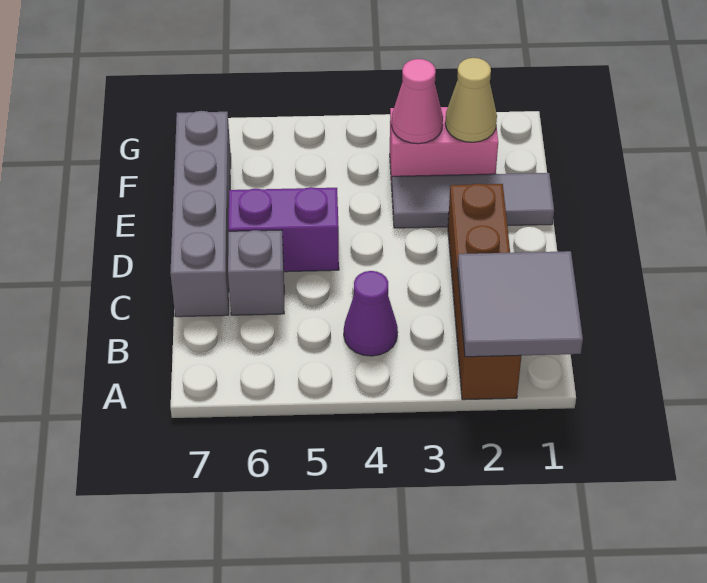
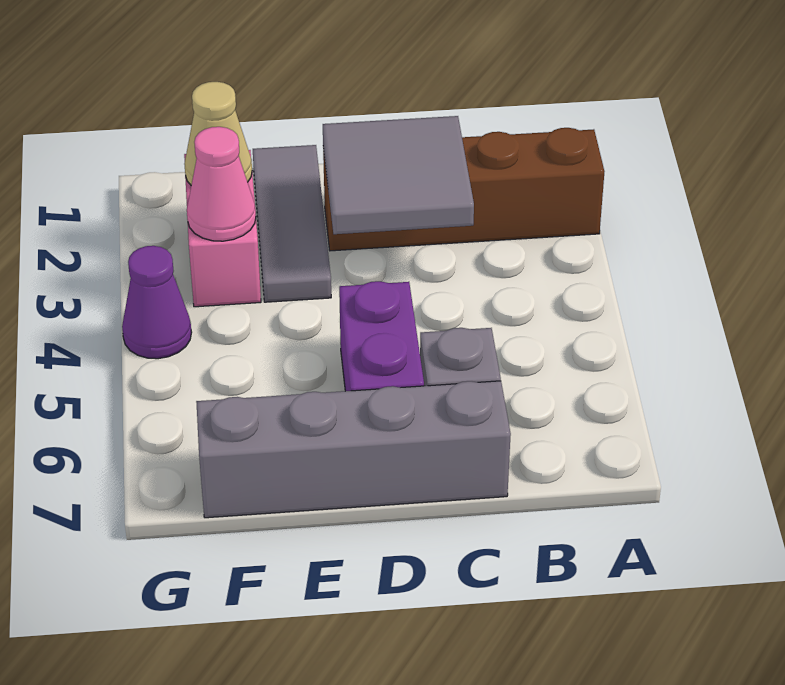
grey tile A1:B2 level 2 -> grey tile C2:D3 level 2
purple cone B4 level 1 -> purple cone G4 level 1

